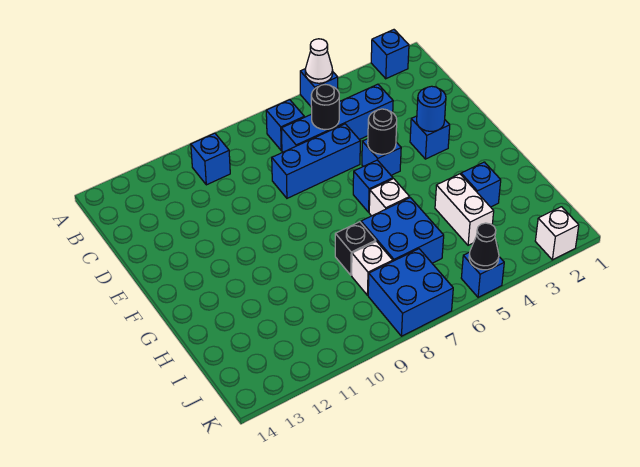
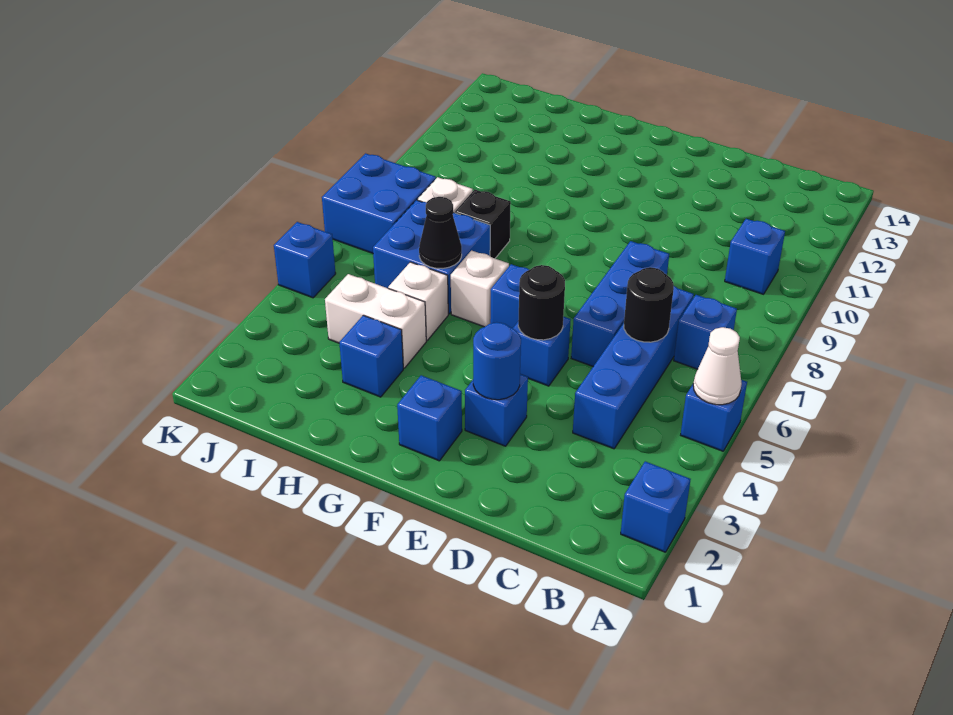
none -> blue brick F2 level 1
white brick K2 level 1 -> white brick H5 level 1
black cone K5 level 2 -> black cone H6 level 2

